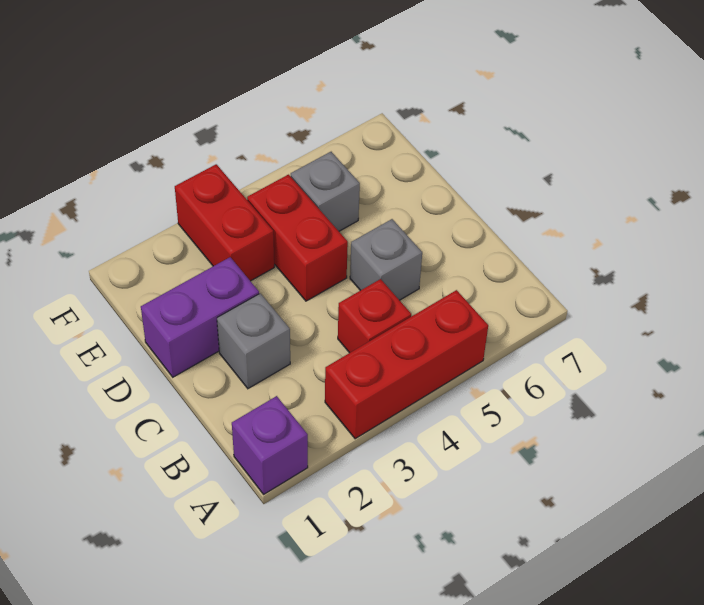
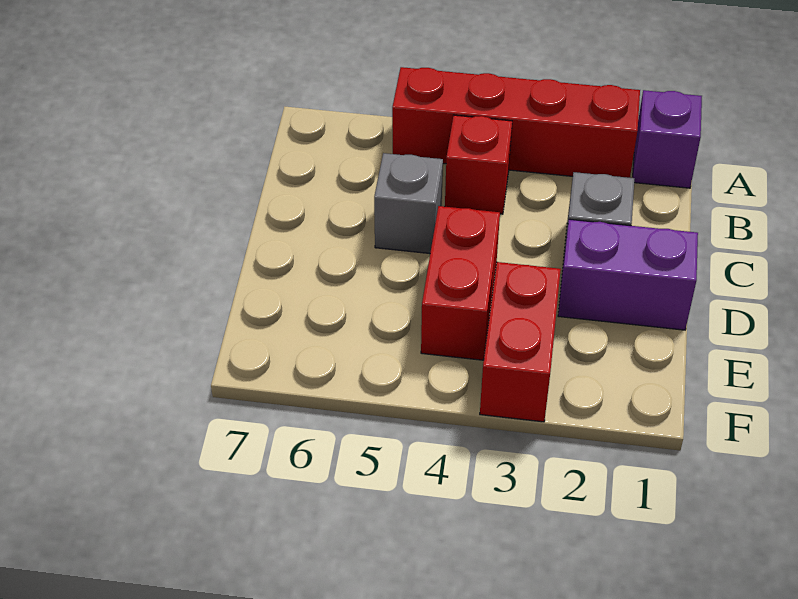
red brick A3:A5 level 1 -> red brick A2:A5 level 1
grey brick E5 level 1 -> none

